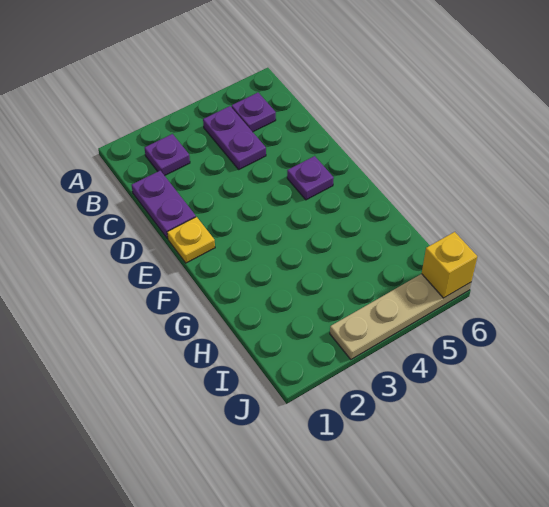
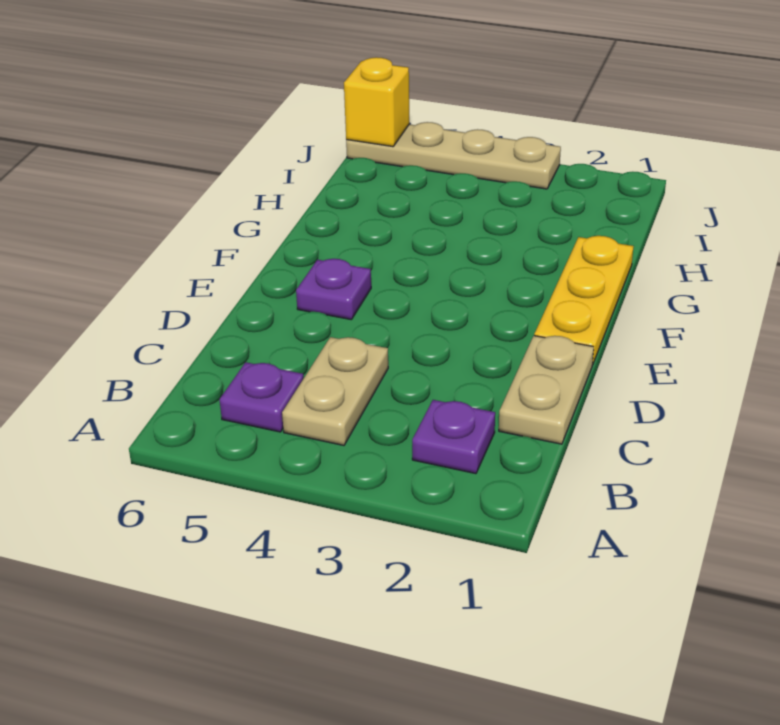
purple plate B4:C4 level 1 -> tan plate B4:C4 level 1
purple plate C1:D1 level 1 -> tan plate C1:D1 level 1
yellow plate E1 level 1 -> yellow plate E1:G1 level 1

